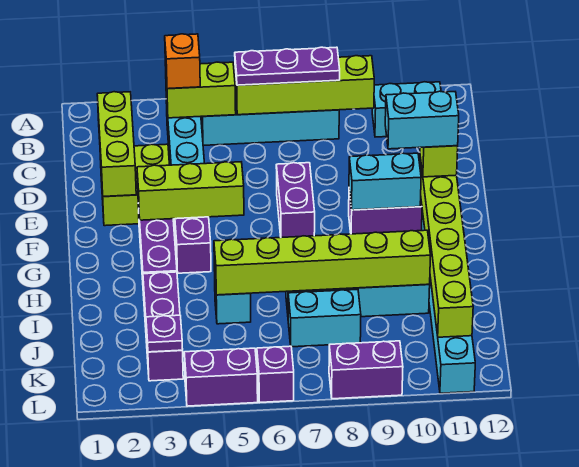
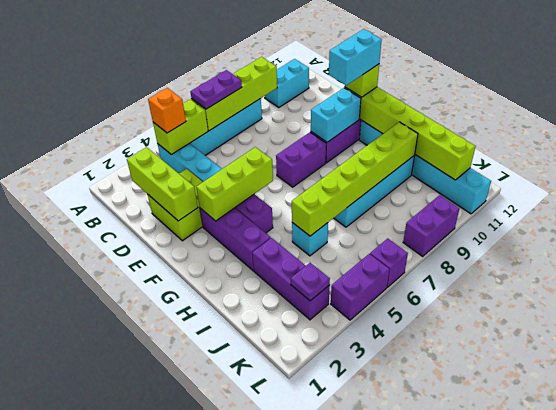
purple plate B6:B8 level 3 -> purple plate B6:B7 level 3
purple brick E7:F7 level 1 -> purple brick F7:F8 level 1
cyan brick J7:J8 level 1 -> none

